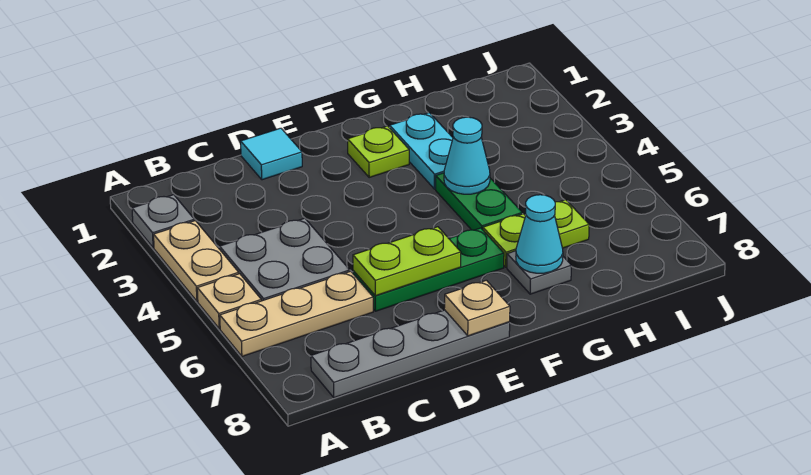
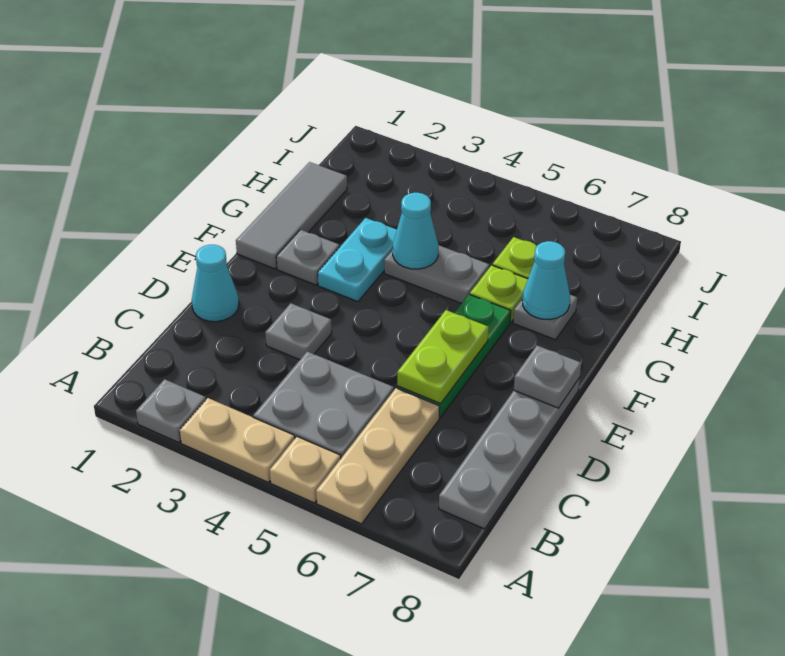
cyan tile D1 level 1 -> cyan cone D1 level 1
none -> grey plate D3 level 1
tan plate E8 level 2 -> grey plate E8 level 2
none -> grey tile F1:H1 level 1
lime plate F2 level 1 -> grey plate F2 level 1
cyan plate G2:G3 level 1 -> cyan plate F3:G3 level 1
green plate G4:G5 level 1 -> grey plate G4:G5 level 1

